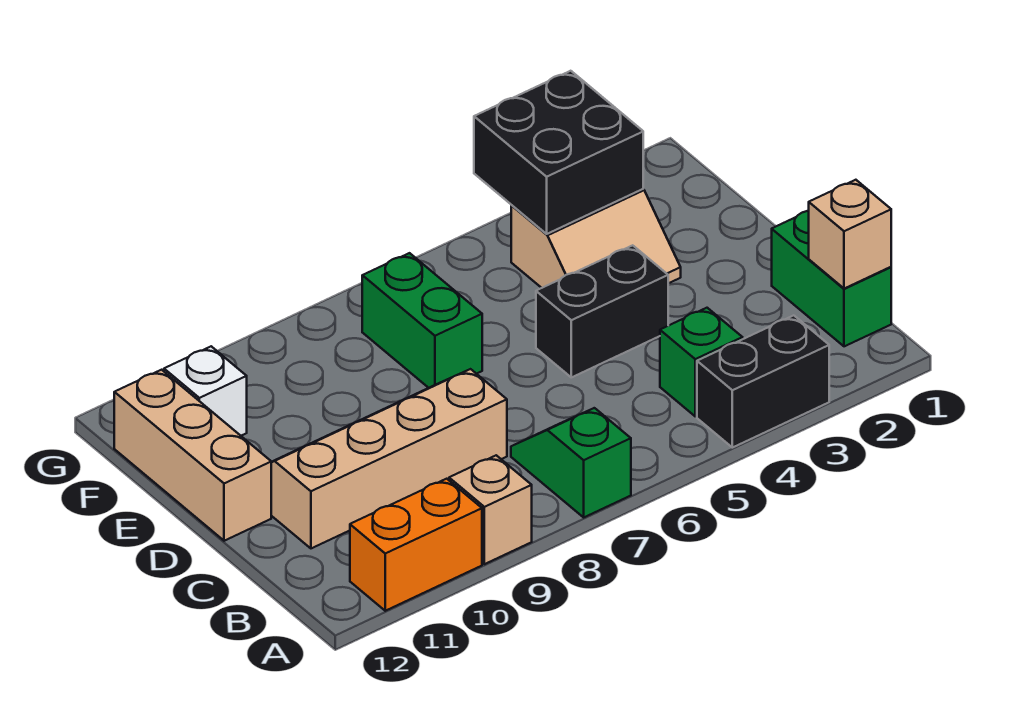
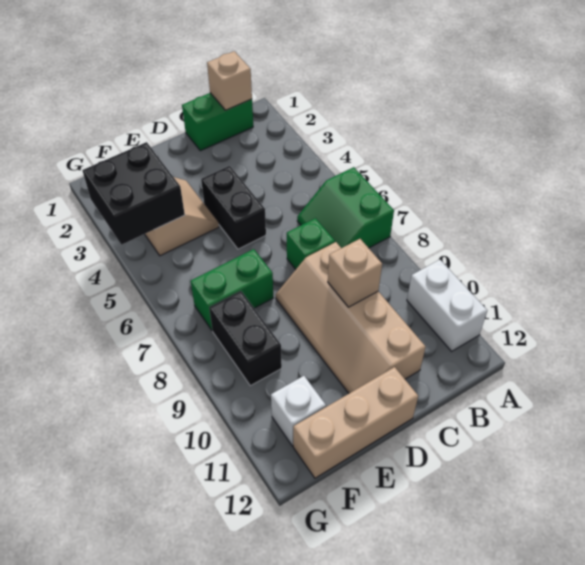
black brick A3:A4 level 1 -> black brick F8:F9 level 1
green slope A7:B7 level 1 top A -> green slope A6:B7 level 1 top A
tan brick A9 level 1 -> tan brick C9 level 2
orange brick A10:A11 level 1 -> white brick A10:A11 level 1
green brick B4 level 1 -> green brick C7 level 1

